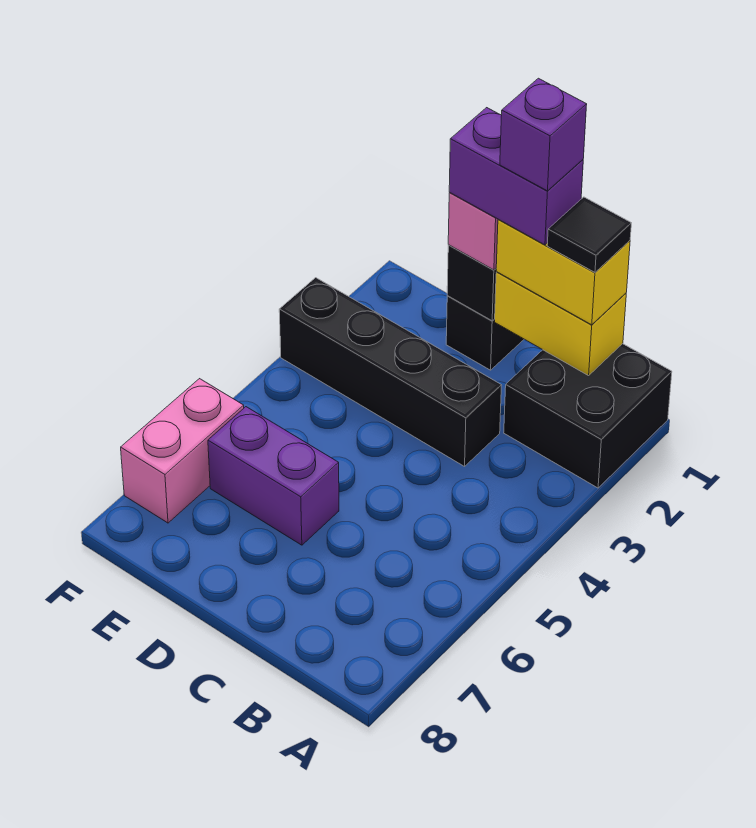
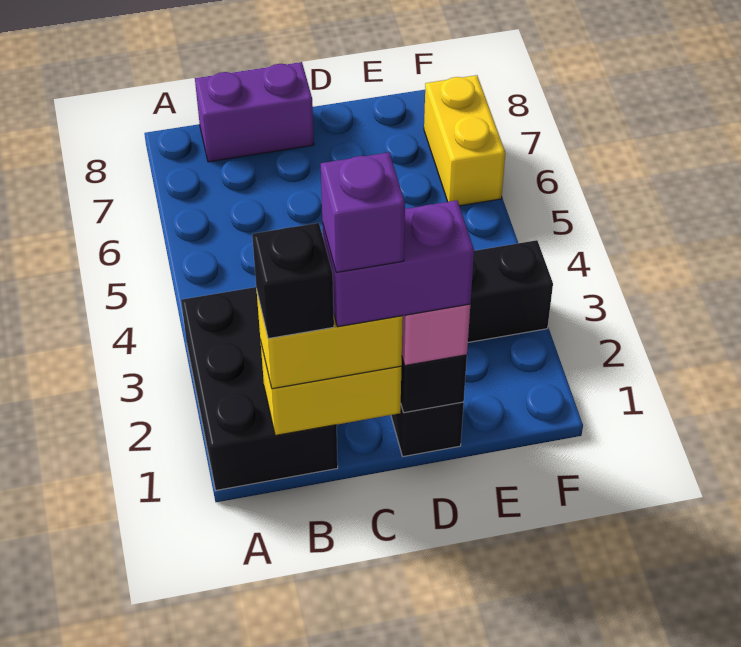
black brick A1:B2 level 1 -> black brick A1:B3 level 1
black tile B1 level 4 -> black brick B1 level 4
purple brick D6:E6 level 1 -> purple brick B8:C8 level 1
pink brick F6:F7 level 1 -> yellow brick F6:F7 level 1

